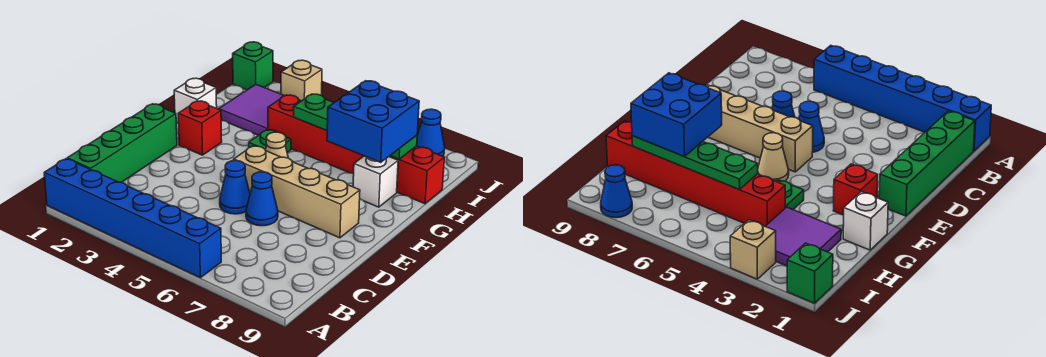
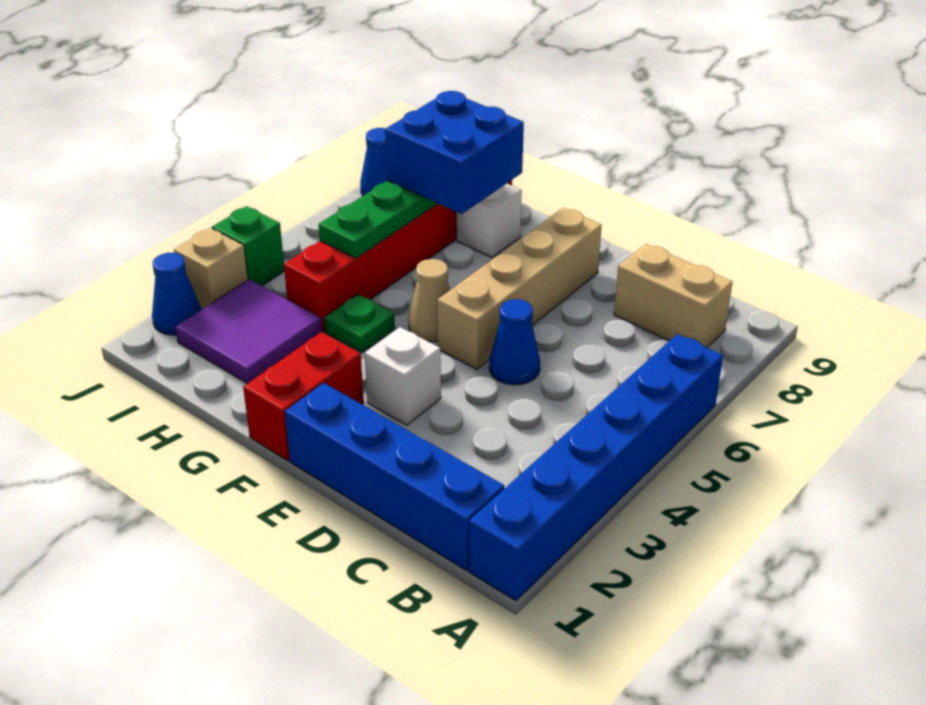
green brick B1:E1 level 1 -> blue brick B1:E1 level 1
none -> tan brick B8:C8 level 1
blue cone D6 level 1 -> blue cone J2 level 1
red brick F2 level 1 -> red brick F1:F2 level 1
white brick G1 level 1 -> white brick E3 level 1
green brick J1 level 1 -> green brick J4 level 1

